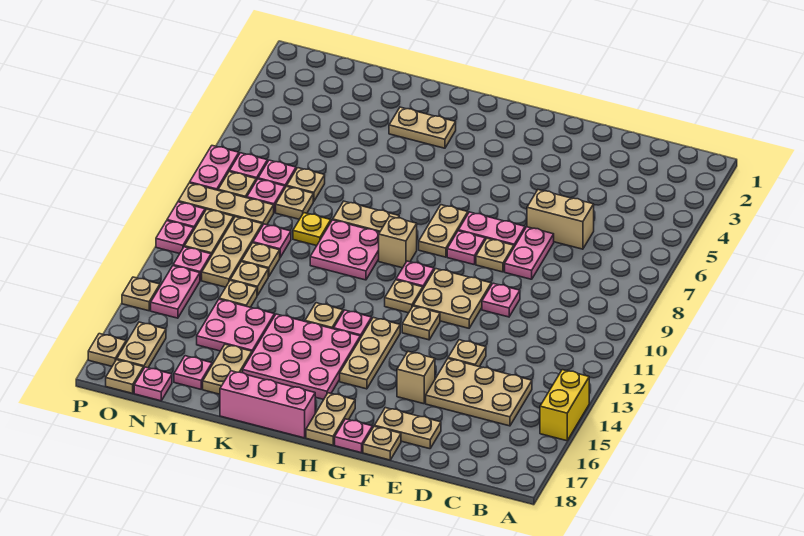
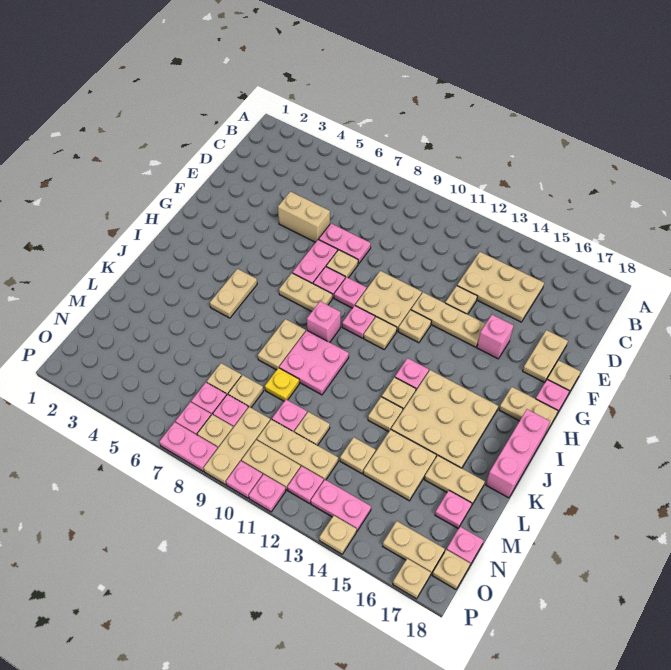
yellow brick A14:A15 level 1 -> none
tan plate C14:E15 level 1 -> tan plate C13:D15 level 1
tan brick D6:E6 level 1 -> tan brick E5:E6 level 1
pink plate E10 level 1 -> pink plate G9 level 1
tan brick F15 level 1 -> pink brick F15 level 1
tan plate H13:H15 level 1 -> tan plate F12:F14 level 1
tan brick I9 level 1 -> pink brick I9 level 1
pink plate I14:K16 level 1 -> tan plate I14:K16 level 1
tan plate J3:K3 level 1 -> tan plate I5:J5 level 1
pink plate L14:M15 level 1 -> tan plate L14:M15 level 1
tan plate M12 level 1 -> tan plate K13 level 1

